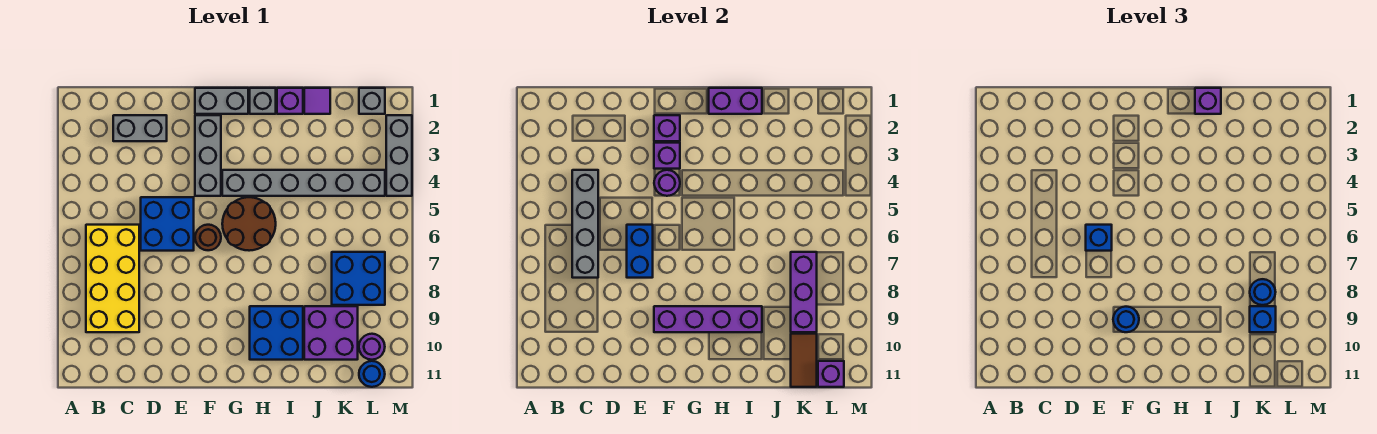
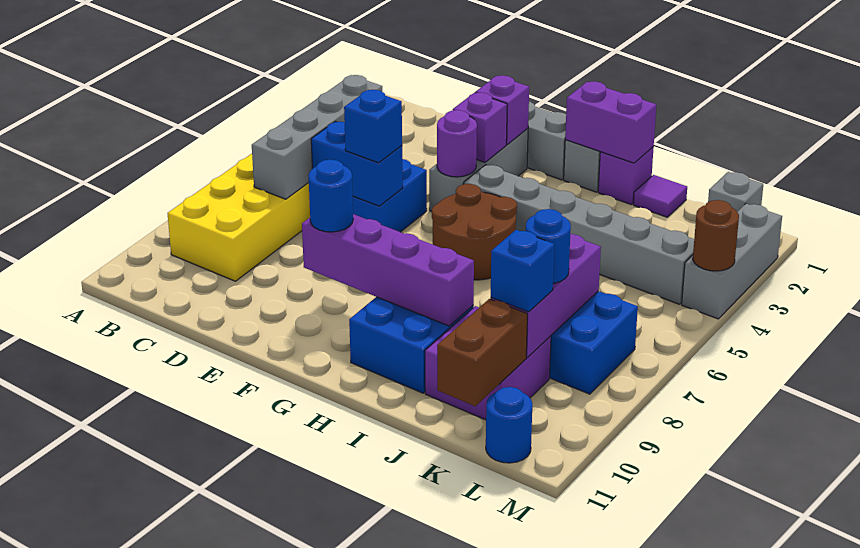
grey brick C2:D2 level 1 -> none
blue brick E6:E7 level 2 -> blue brick D6:E6 level 2
brown round brick F6 level 1 -> brown round brick M4 level 2
purple brick I1 level 3 -> none
brown tile K10:K11 level 2 -> brown brick K10:K11 level 2
purple round brick L10 level 1 -> none
purple brick L11 level 2 -> none

